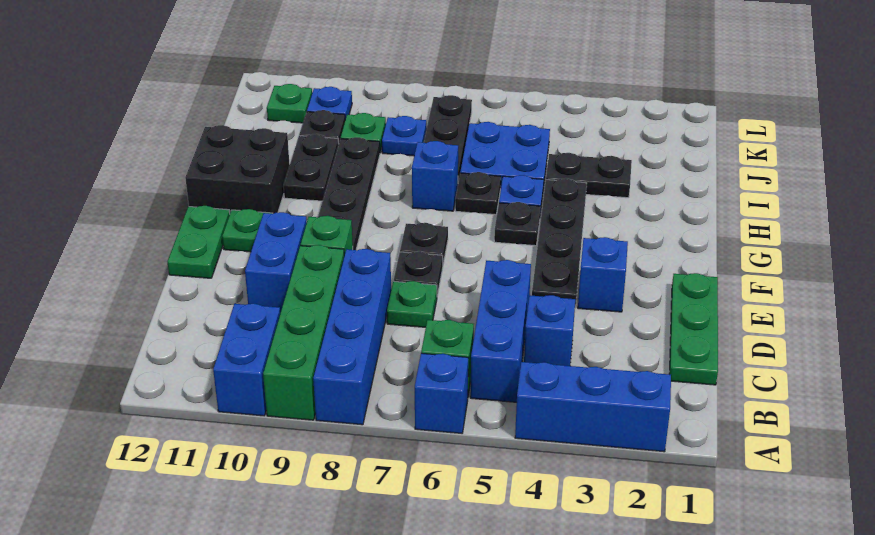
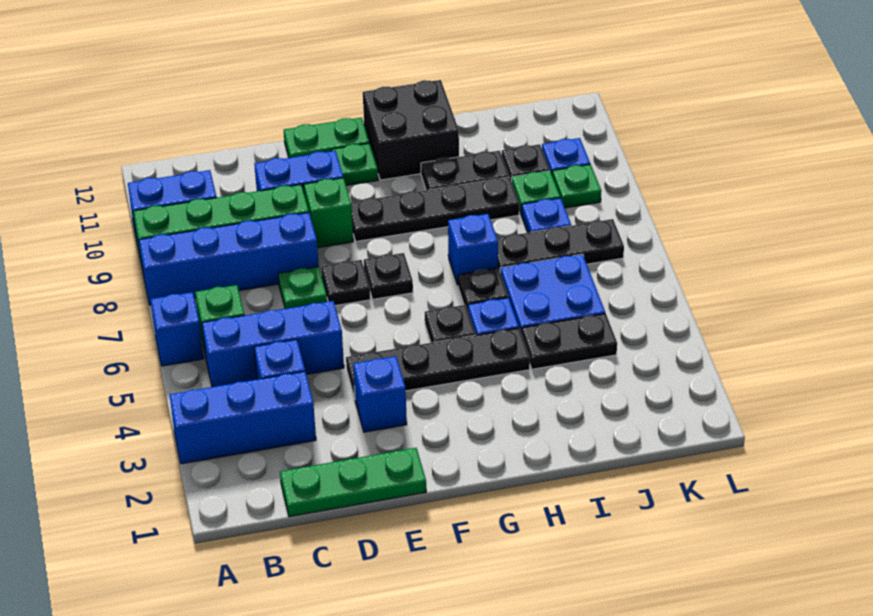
blue brick A2:A4 level 1 -> blue brick A3:C3 level 1
black plate I3:I4 level 1 -> black plate I4:J4 level 1
green plate K11 level 1 -> green plate K9 level 1

